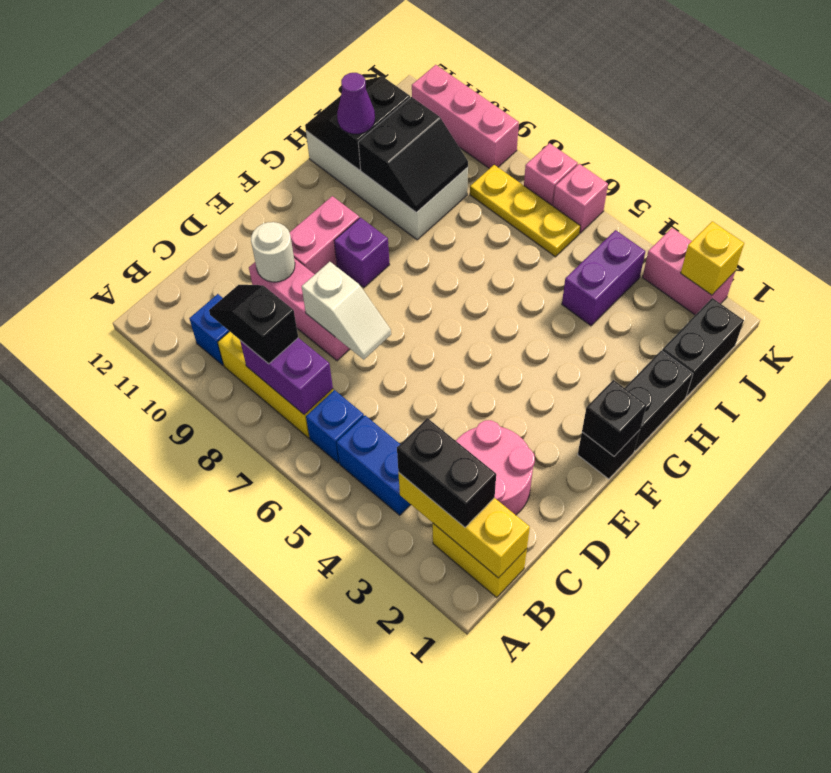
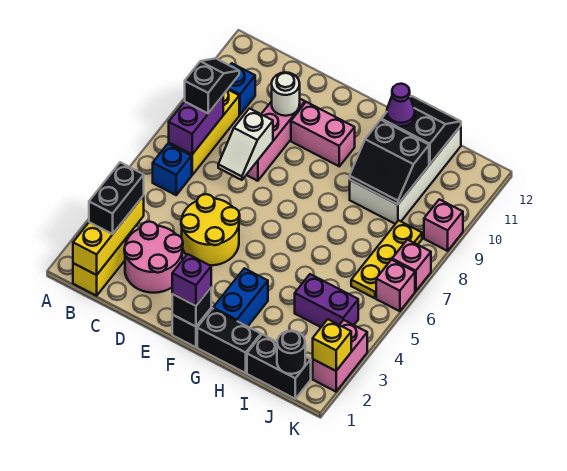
blue brick B4:B5 level 1 -> blue brick G2:G3 level 1
none -> yellow round brick D4:E5 level 1
purple brick F9 level 1 -> purple brick F1 level 3
none -> black round brick J1 level 2
pink brick K9:K11 level 1 -> pink brick K9 level 1

